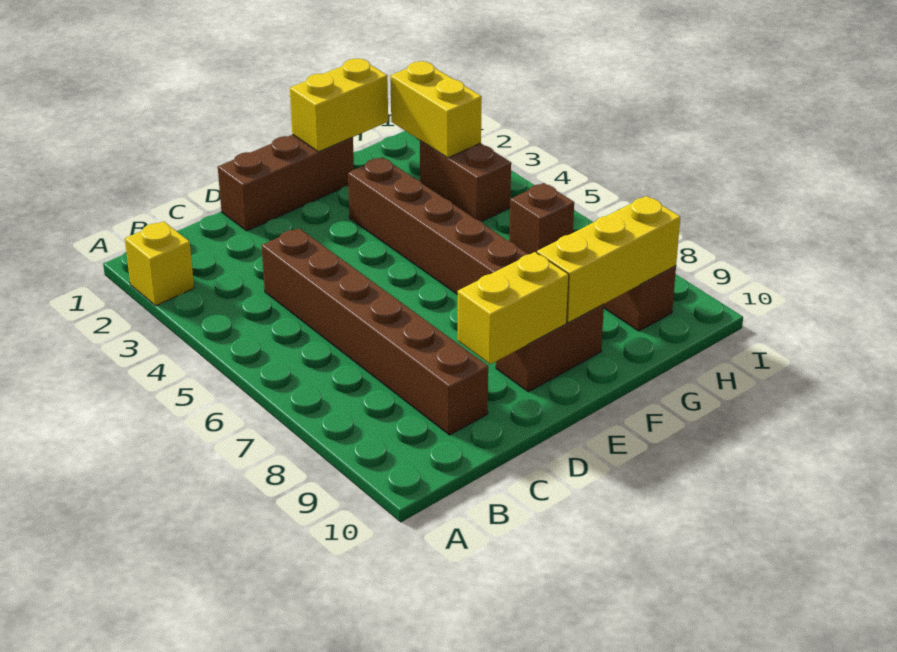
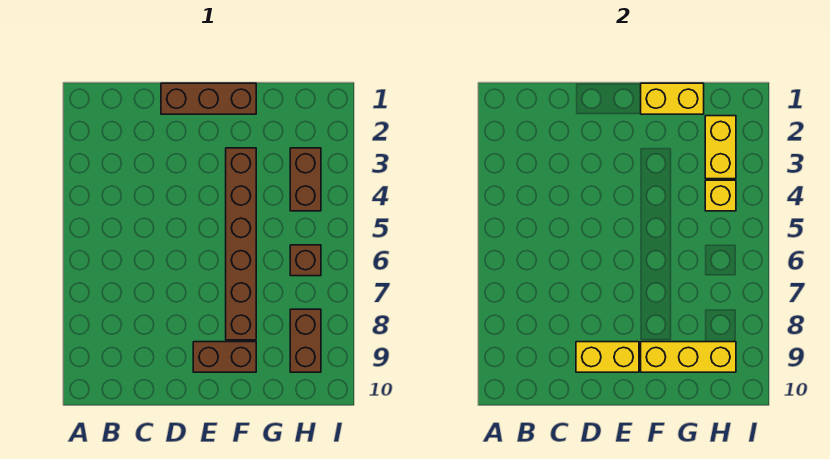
yellow brick A2 level 1 -> yellow brick H4 level 2
brown brick C4:C9 level 1 -> none

